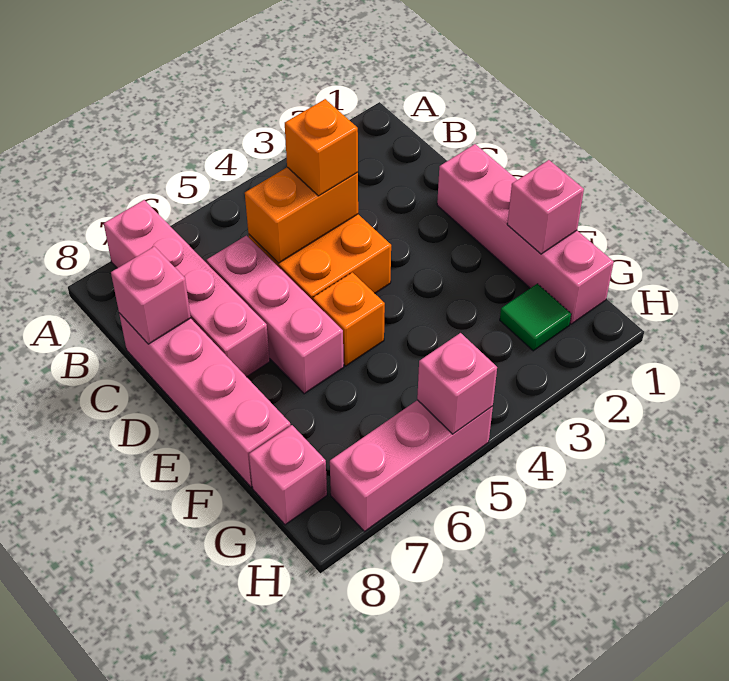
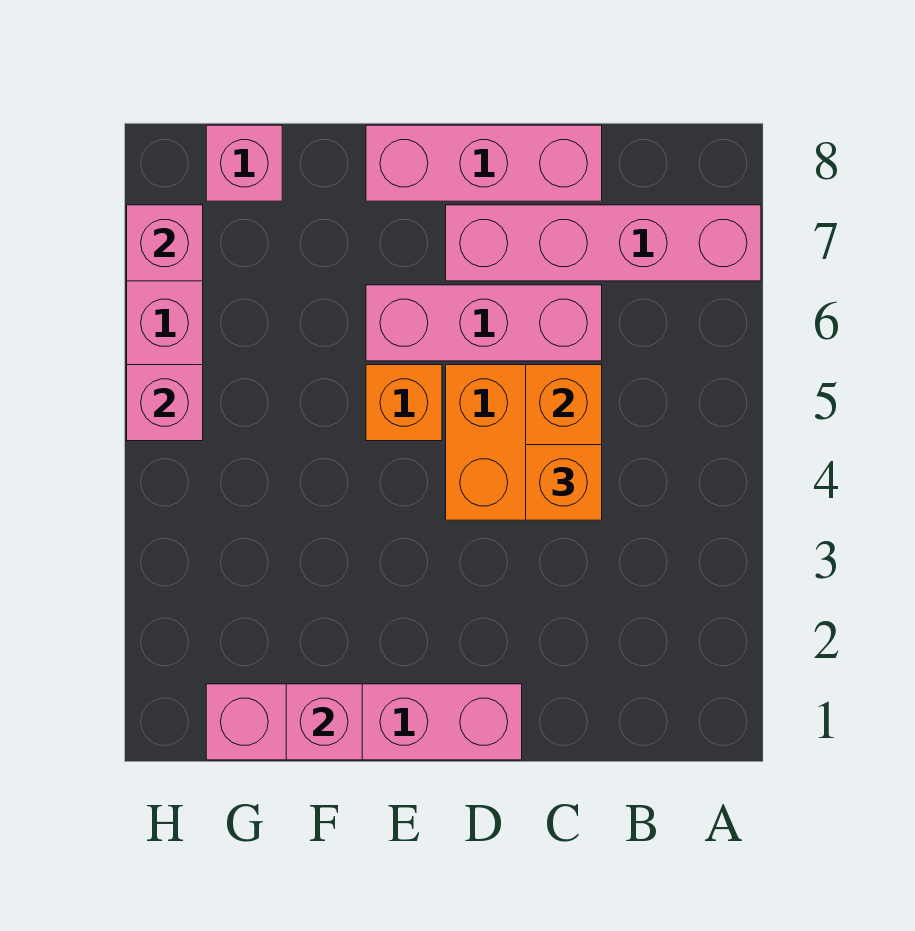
pink brick C8:F8 level 1 -> pink brick C8:E8 level 1
pink brick C8 level 2 -> pink brick H7 level 2
green tile G2 level 1 -> none

